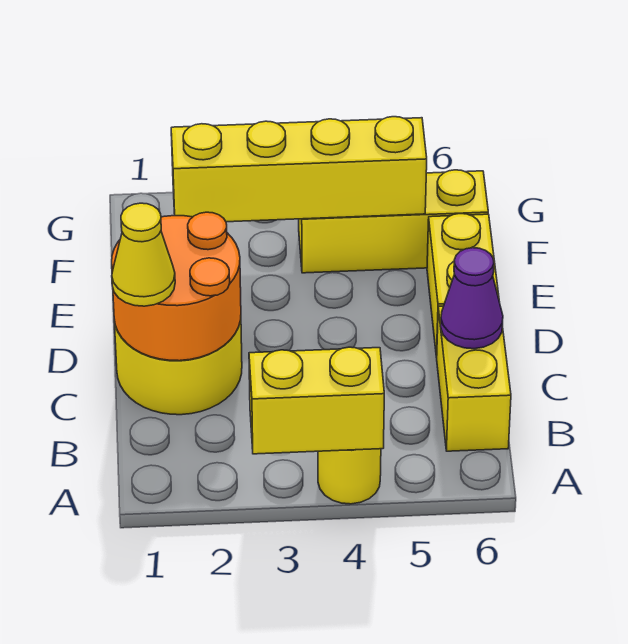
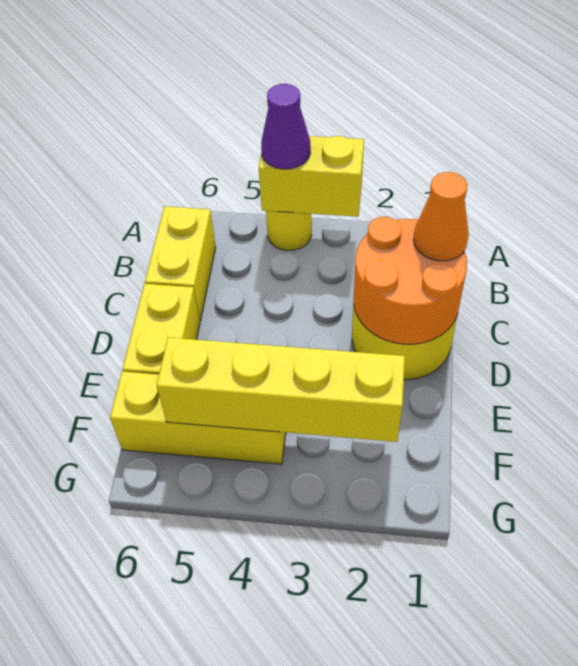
yellow cone C1 level 3 -> orange cone C1 level 3
purple cone C6 level 2 -> purple cone A4 level 3

